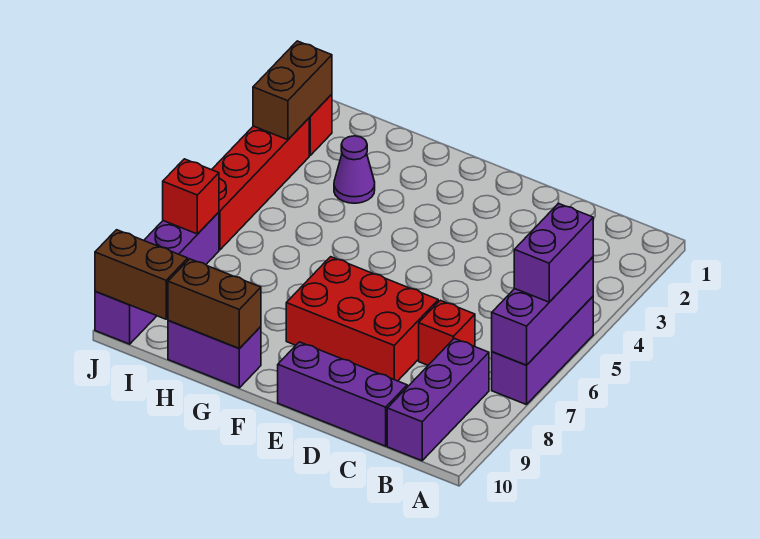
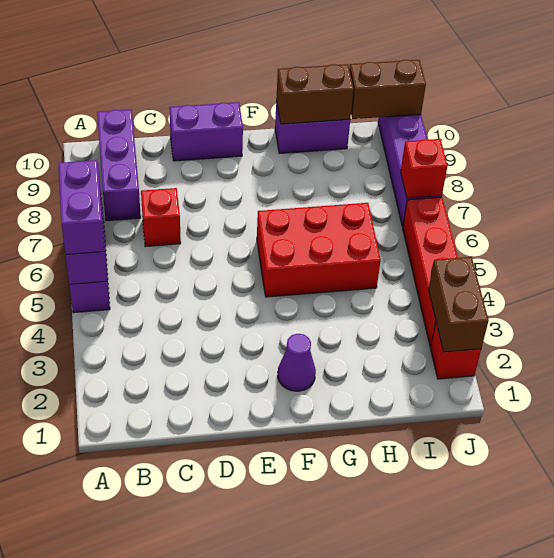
purple brick C10:E10 level 1 -> purple brick D10:E10 level 1
red brick D7:F8 level 1 -> red brick F5:H6 level 1
purple cone H3 level 1 -> purple cone F2 level 1

